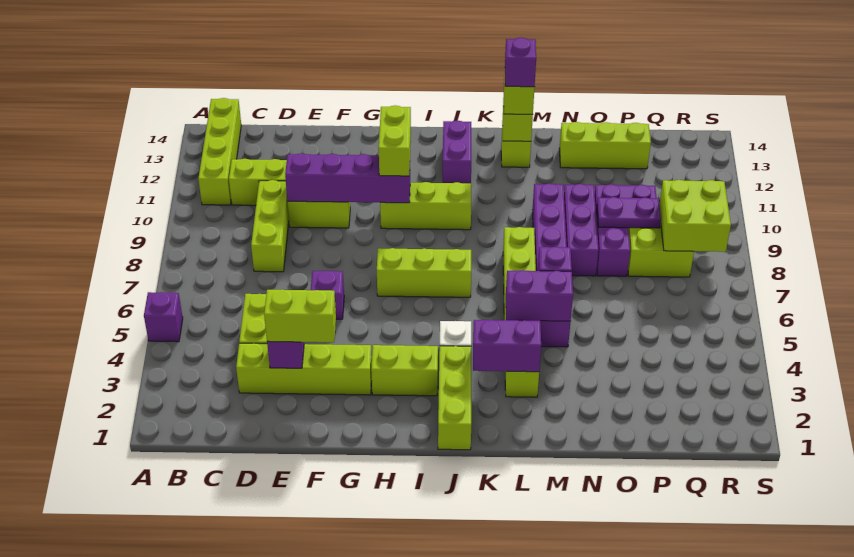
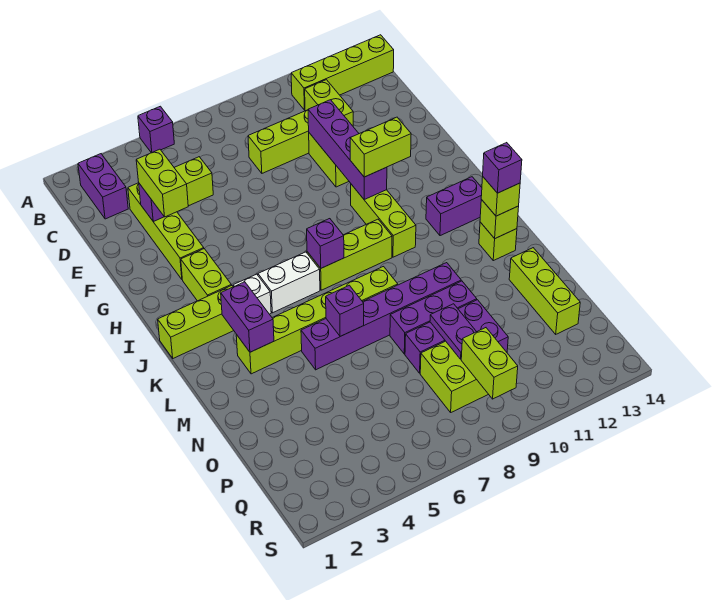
purple brick F6 level 1 -> purple brick J7 level 2
lime brick H7:J7 level 1 -> lime brick J7:J9 level 1
none -> white brick J5:J6 level 1
purple brick L5:M5 level 2 -> purple brick B2:C2 level 1
lime brick Q8:R9 level 2 -> lime brick Q9:R9 level 2

